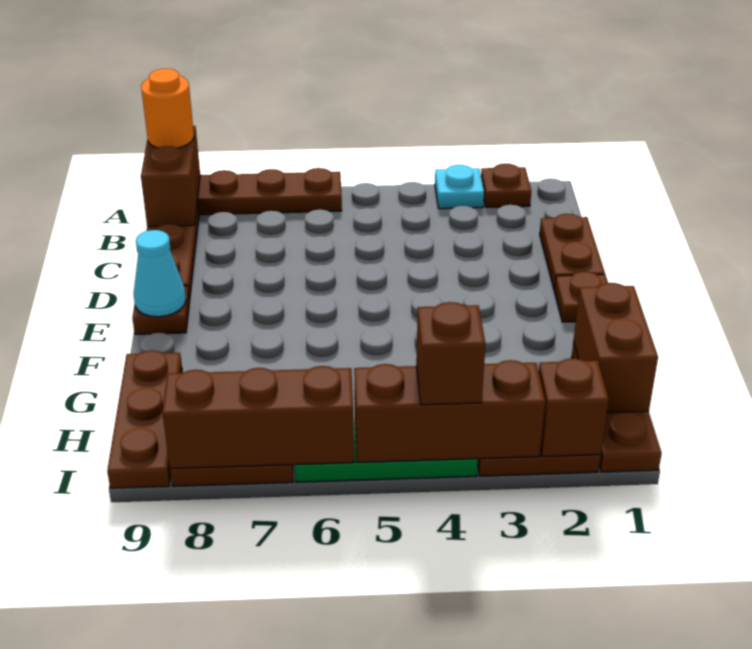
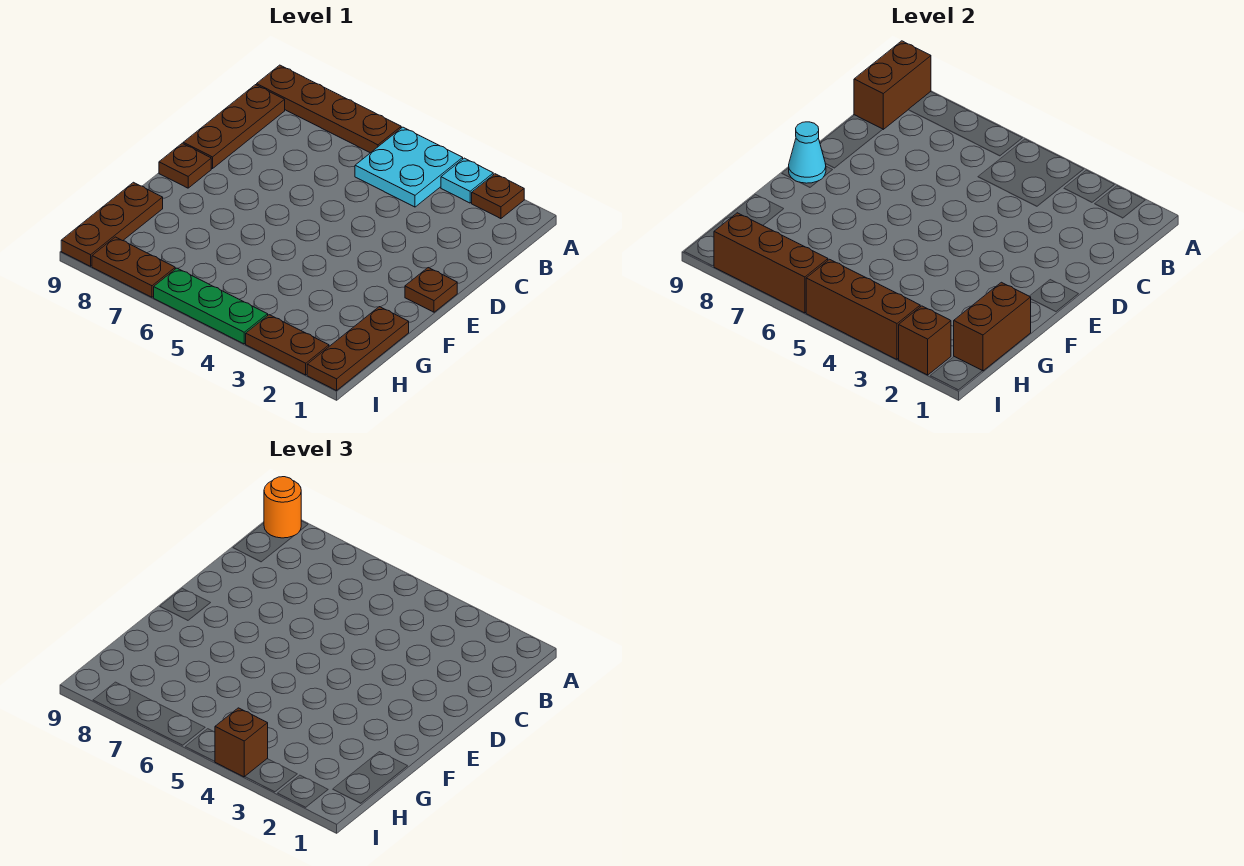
none -> cyan plate A4:B5 level 1
brown plate C1:D1 level 1 -> none

